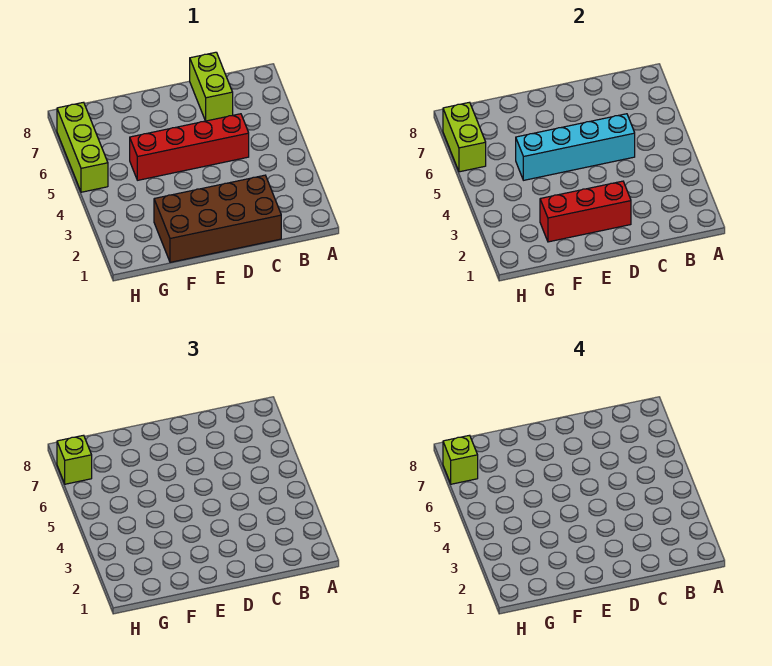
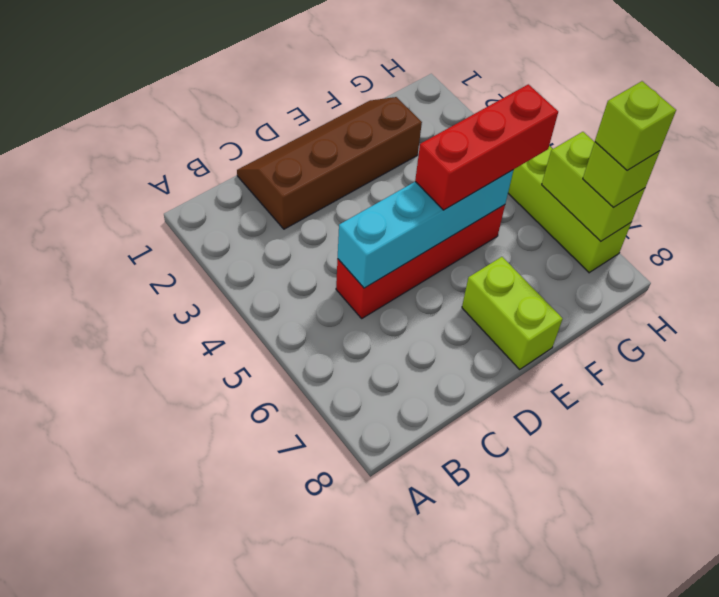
brown brick C1:F2 level 1 -> brown slope C1:F2 level 1 top 2
lime brick C7:C8 level 1 -> lime brick E7:E8 level 1
red brick D2:F2 level 2 -> red brick E5:G5 level 3

